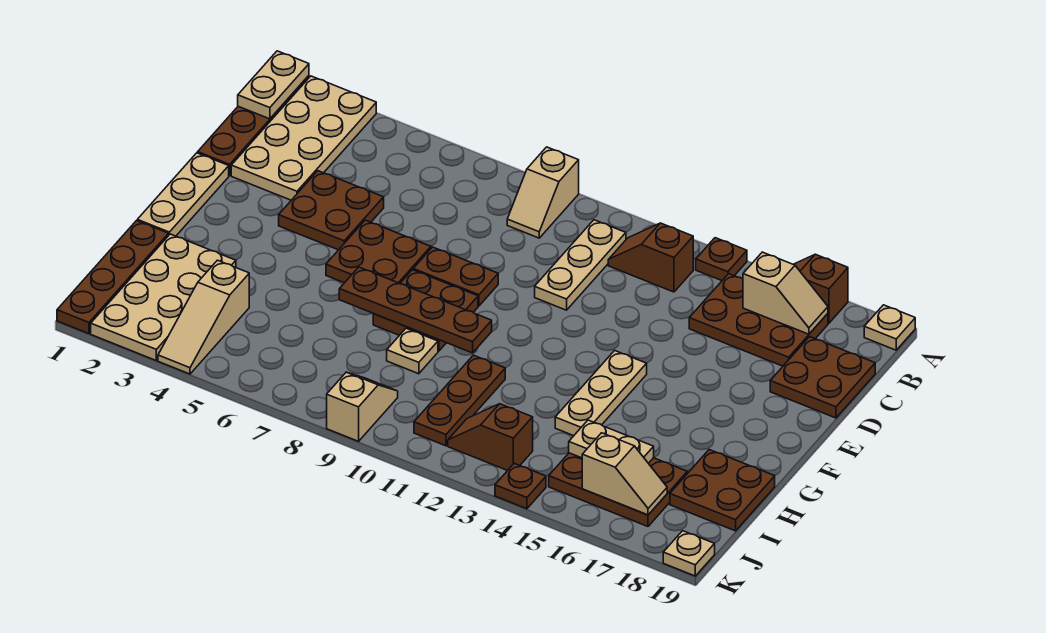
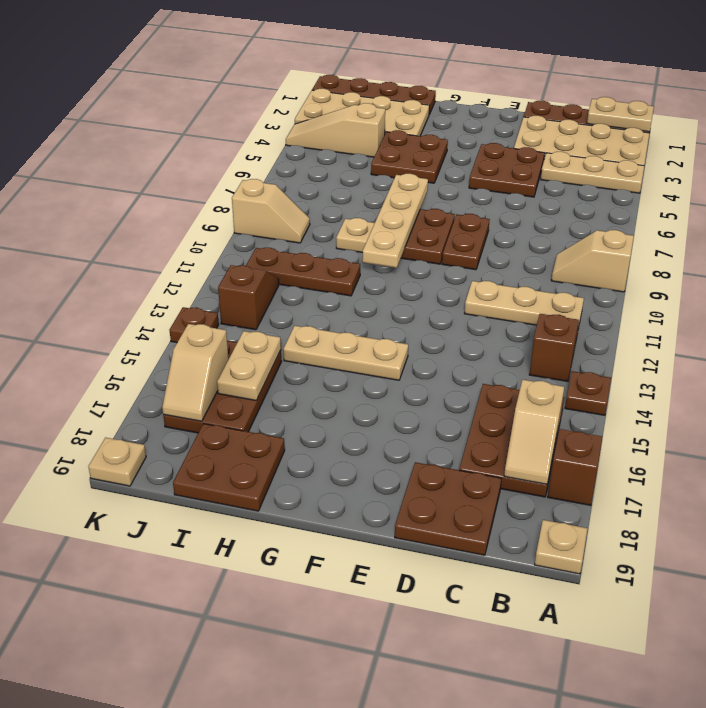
tan plate E1:G1 level 1 -> tan plate A4:C4 level 1
brown plate E6:F7 level 1 -> brown plate G4:H5 level 1
brown plate G7:G10 level 2 -> tan plate G7:G10 level 2

